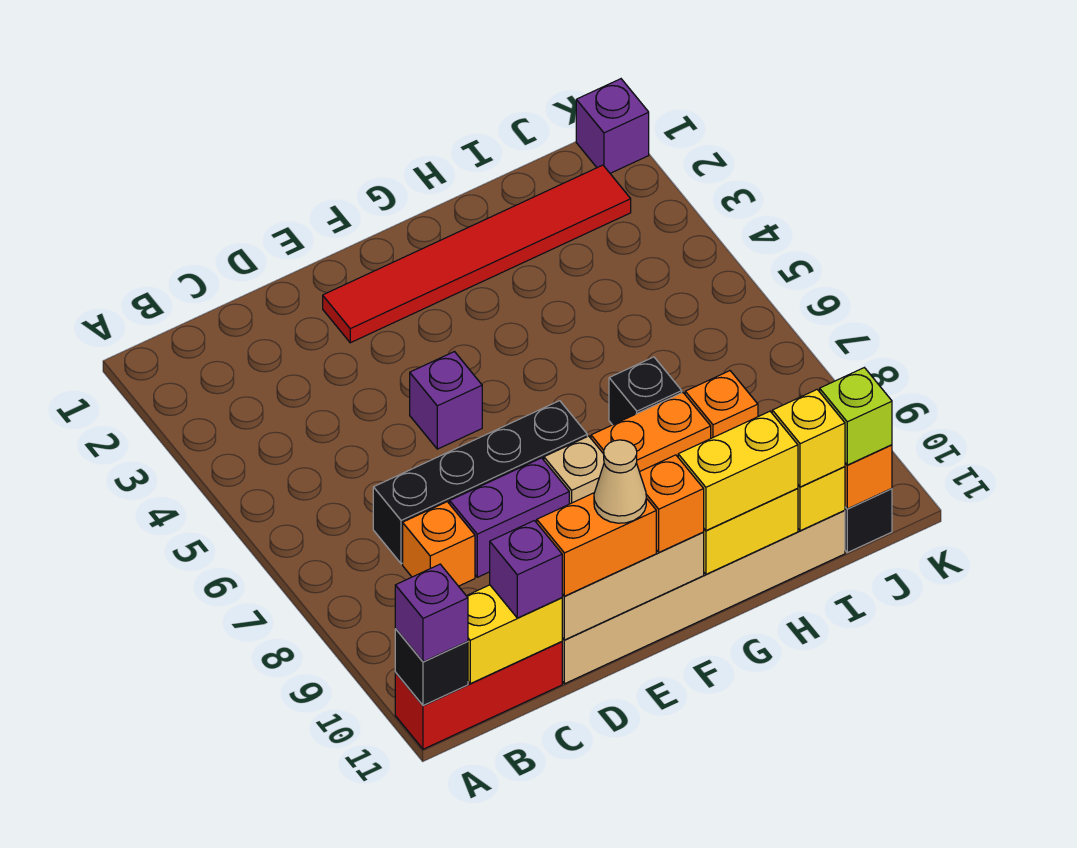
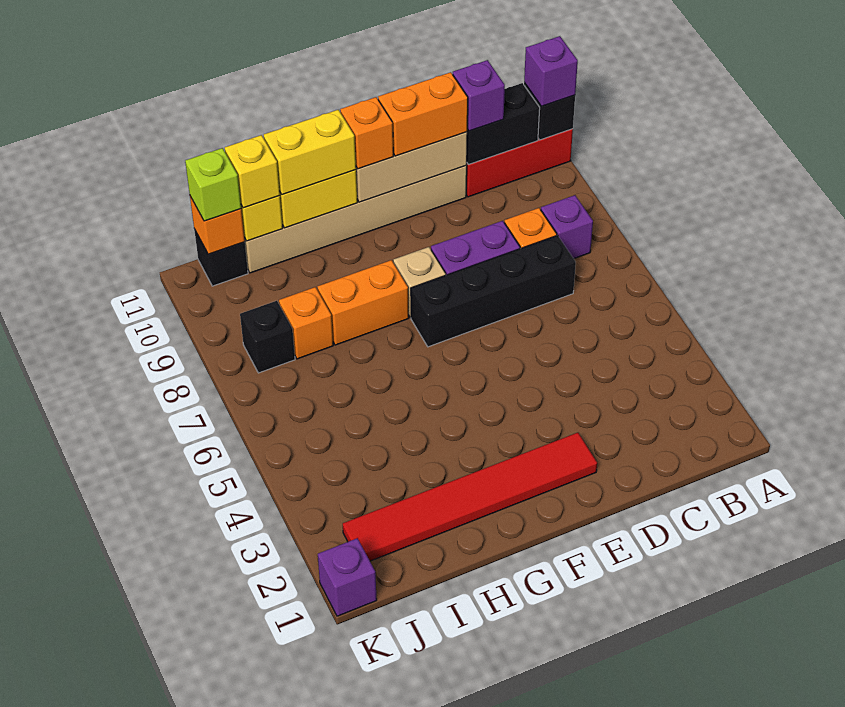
yellow brick B11:C11 level 2 -> black brick B11:C11 level 2
purple brick E5 level 1 -> purple brick B8 level 1
tan cone E11 level 4 -> none
black brick H7 level 1 -> black brick J8 level 1

